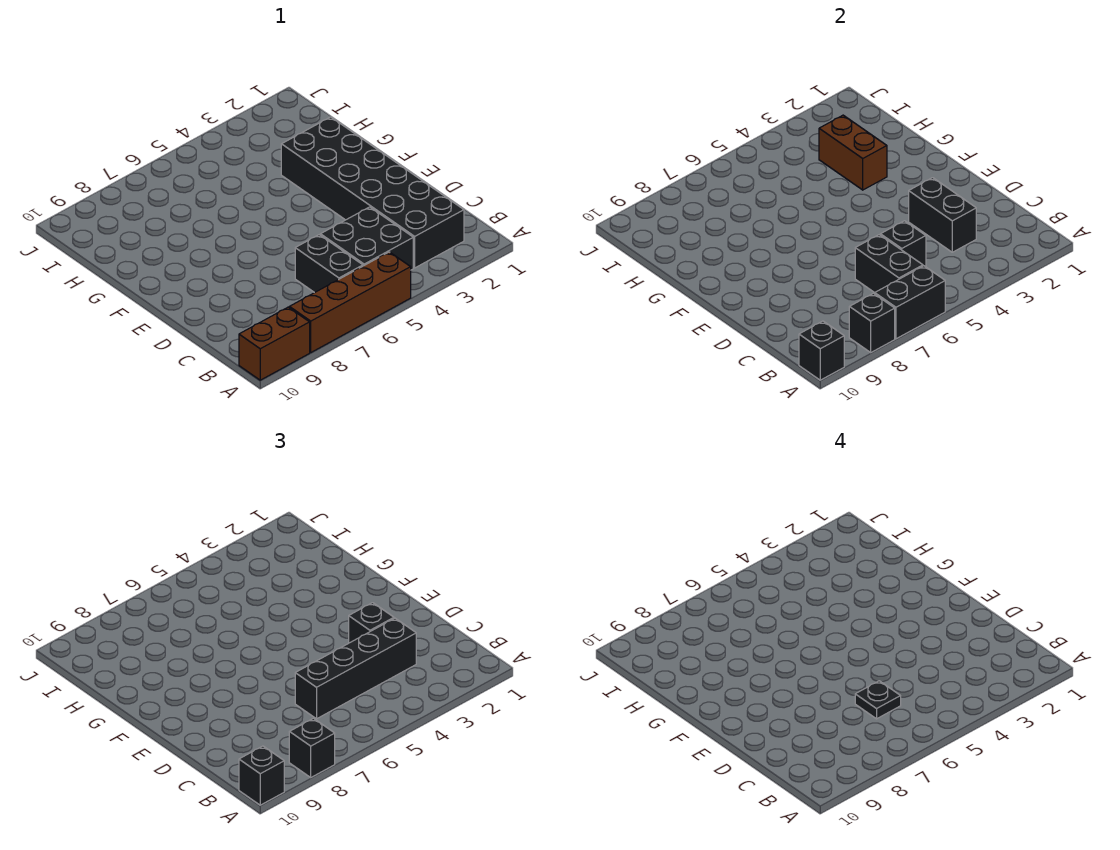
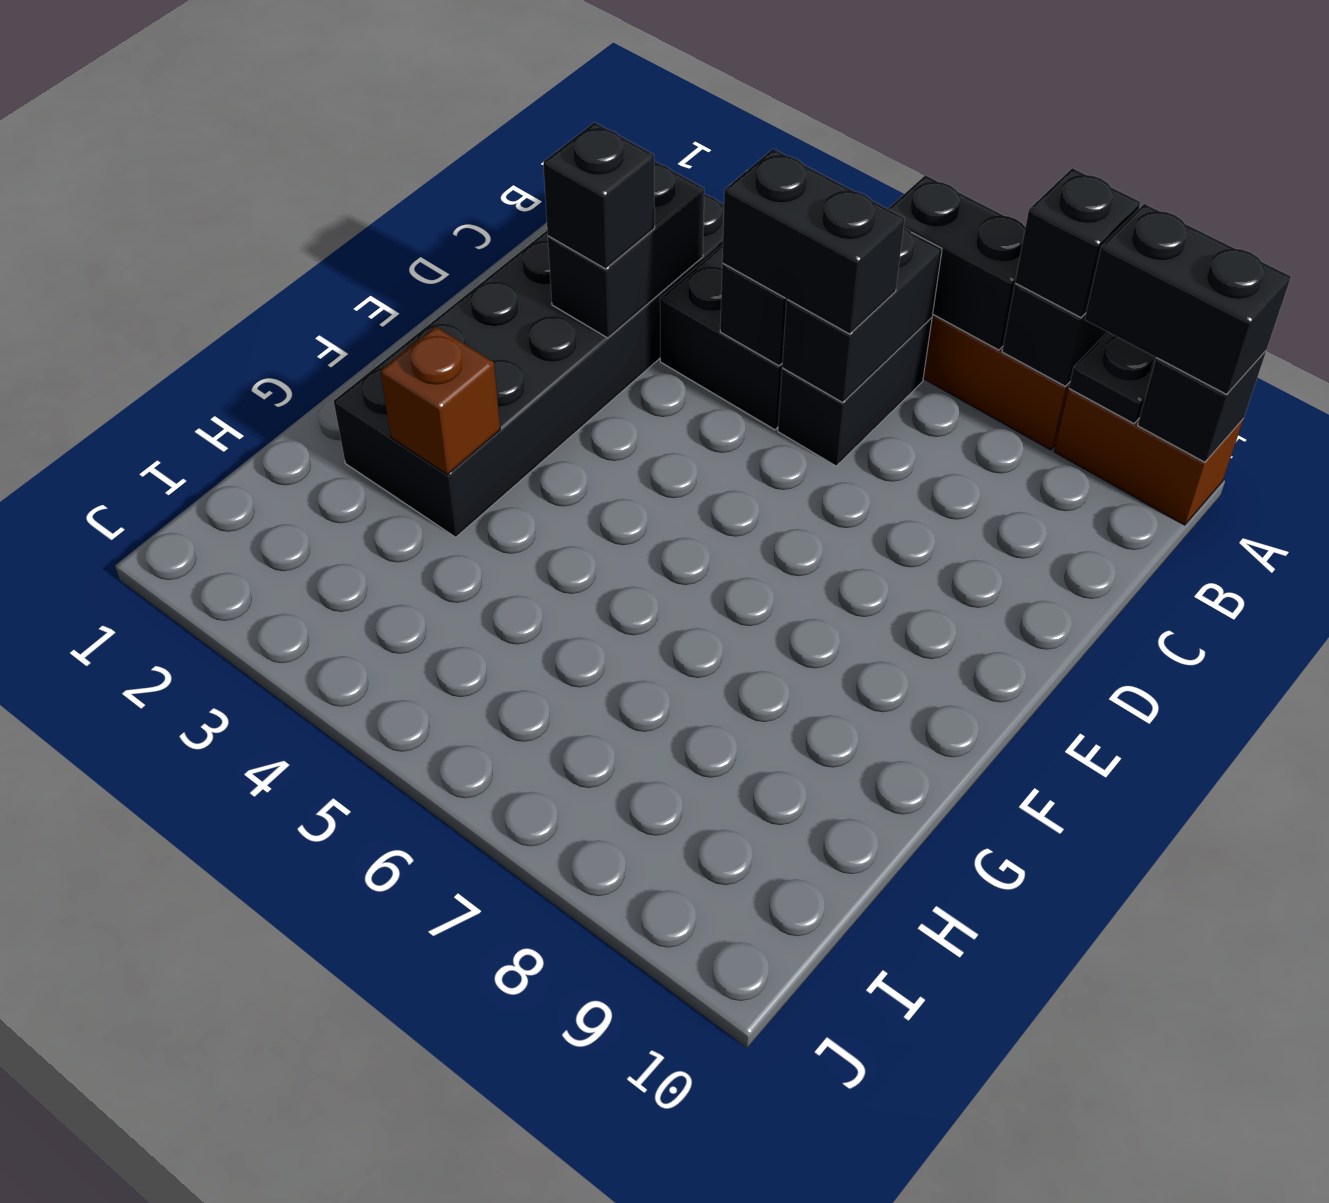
black brick A10 level 3 -> black brick A9:A10 level 3
black brick C3:C6 level 3 -> black brick C5:C6 level 3
black plate C6 level 4 -> black plate A9 level 2
brown brick G3:H3 level 2 -> brown brick G3 level 2

